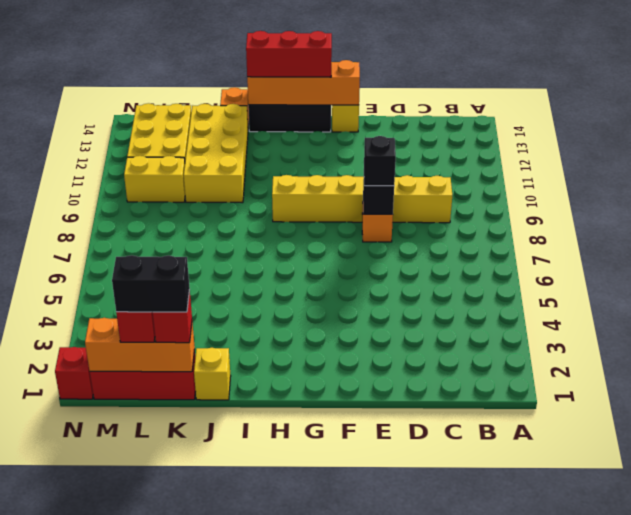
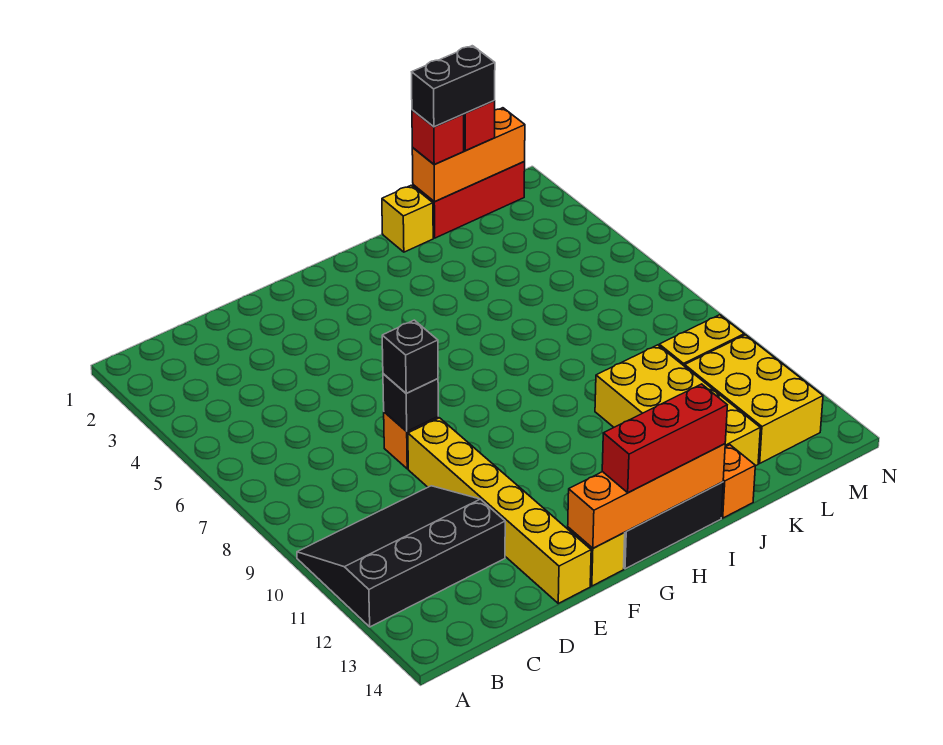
none -> black slope A10:D12 level 1 top 12
yellow brick C9:H9 level 1 -> yellow brick E9:E14 level 1
red brick N1 level 1 -> none

